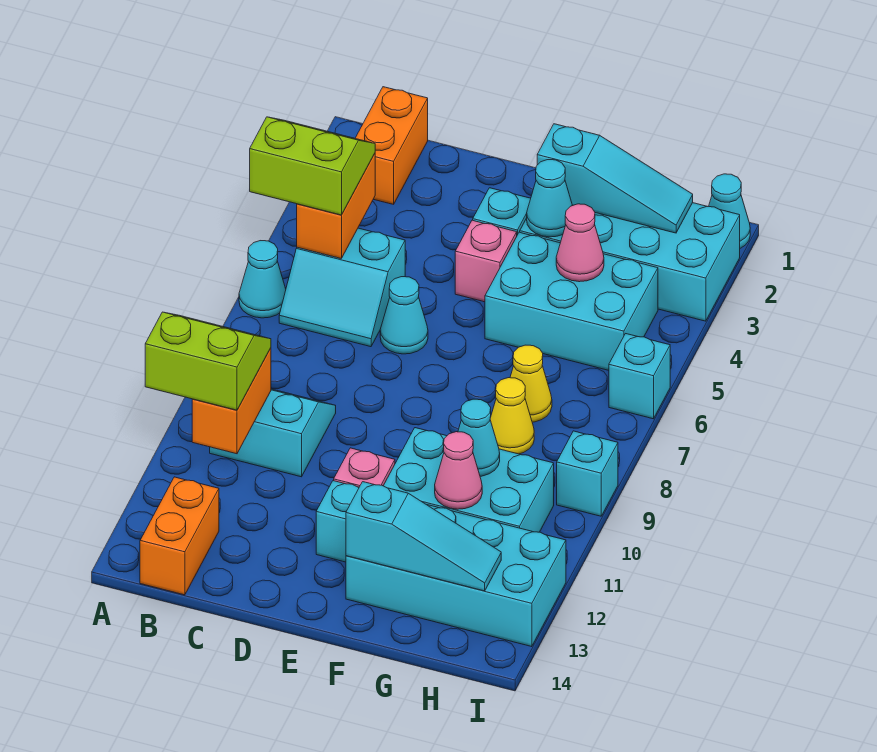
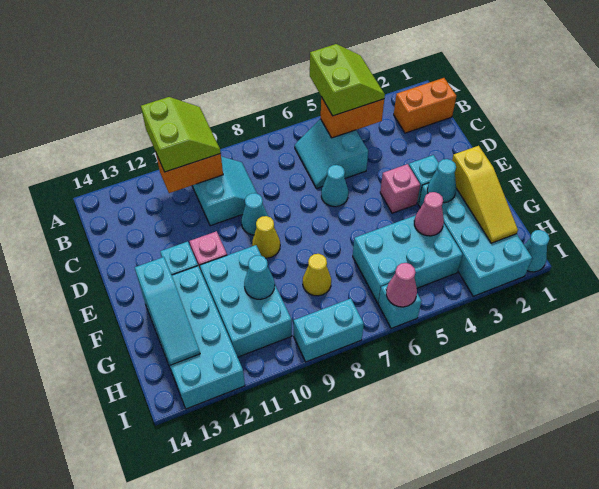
cyan cone A6 level 1 -> cyan cone D9 level 1
orange brick B13:B14 level 1 -> none
cyan slope F2:H2 level 2 top F -> yellow slope F2:H2 level 2 top F
cyan brick F4:H5 level 1 -> cyan brick G4:H6 level 1
yellow cone G7 level 1 -> yellow cone E9 level 1
pink cone G11 level 2 -> pink cone I6 level 2
cyan brick I9 level 1 -> cyan brick I8:I9 level 1

